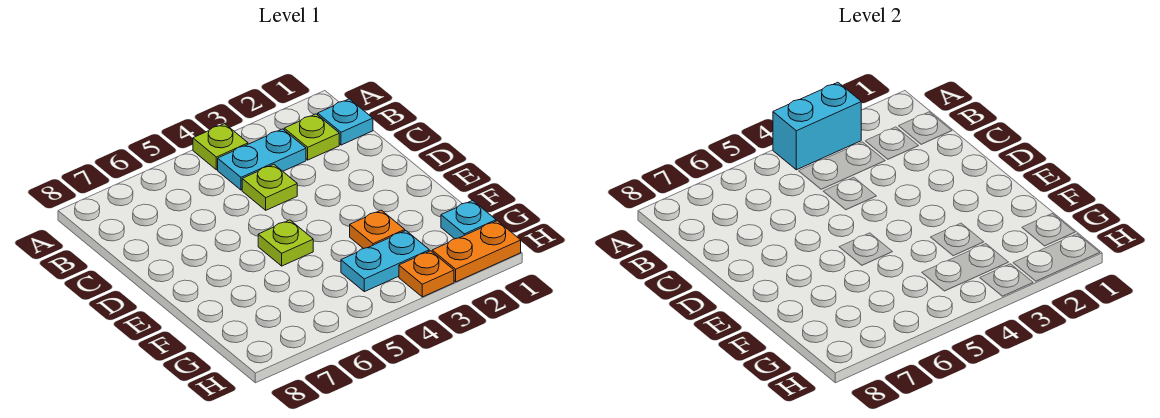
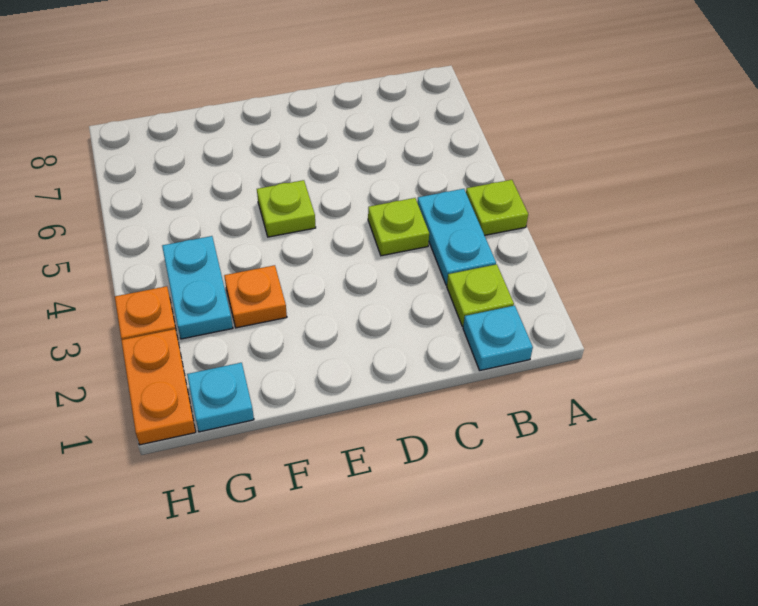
cyan brick A3:A4 level 2 -> none

